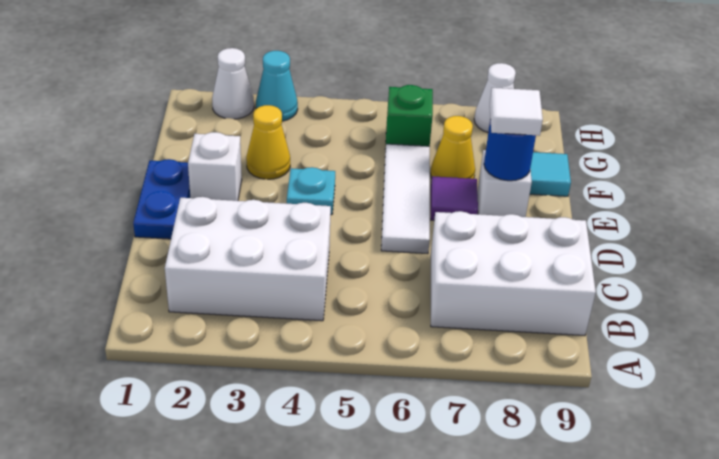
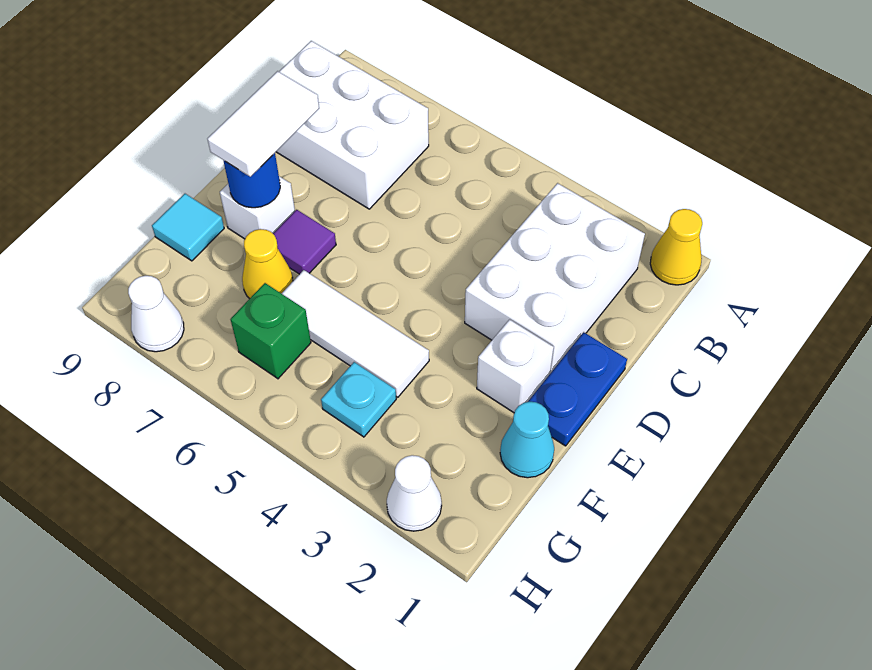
white brick B2:C4 level 1 -> white brick B2:D3 level 1
white tile D6:F6 level 1 -> white tile F4:F6 level 1
cyan plate E4 level 1 -> cyan plate G4 level 1
white tile E8 level 3 -> white tile D8:E8 level 3
yellow cone F3 level 1 -> yellow cone A1 level 1
cyan cone H3 level 1 -> cyan cone F1 level 1

